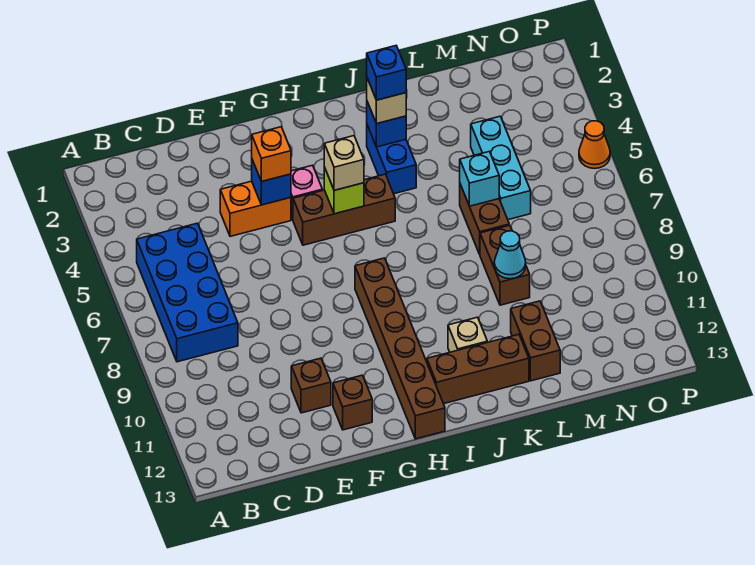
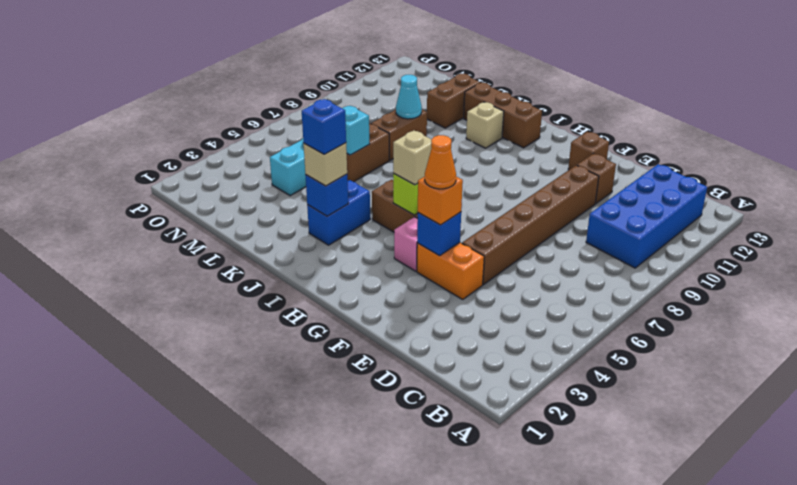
blue brick B5:C8 level 1 -> blue brick B9:C12 level 1
brown brick H8:H13 level 1 -> brown brick E5:E10 level 1
orange cone P5 level 1 -> orange cone F4 level 4

